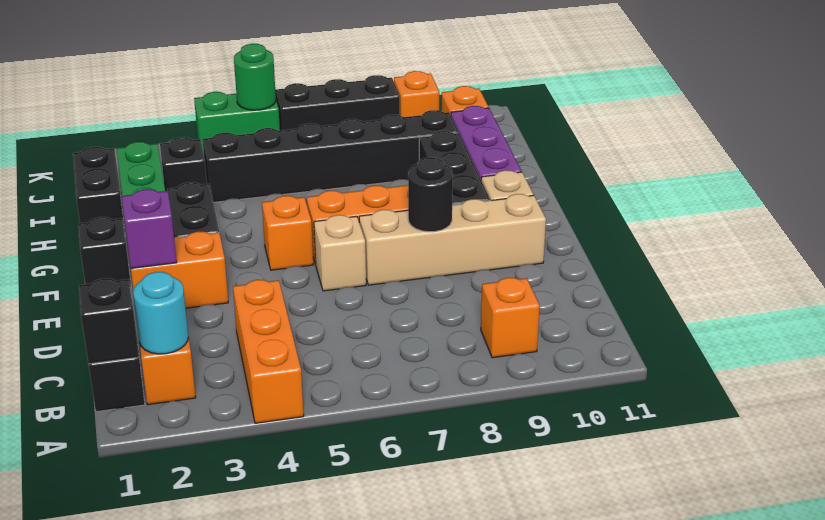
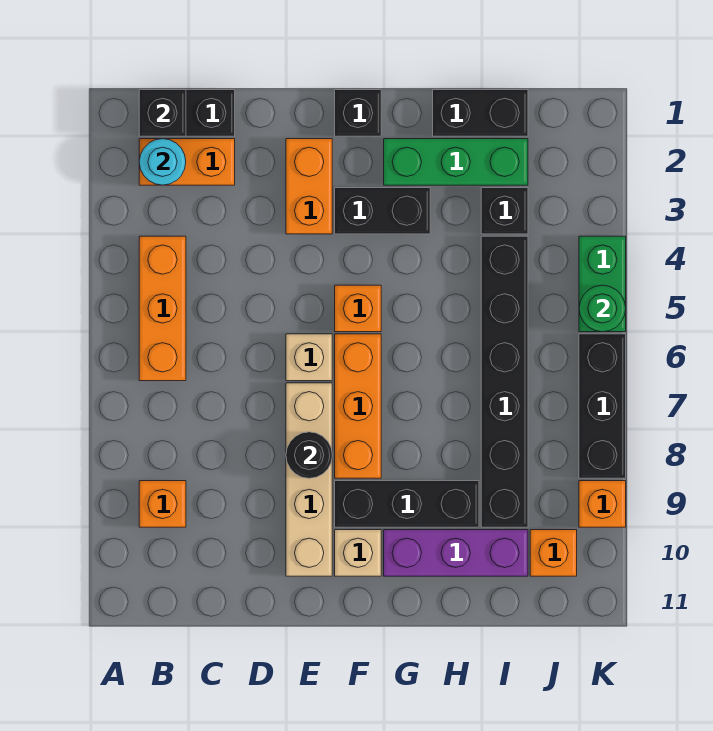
orange brick A4:C4 level 1 -> orange brick B4:B6 level 1
purple brick E2 level 2 -> none

